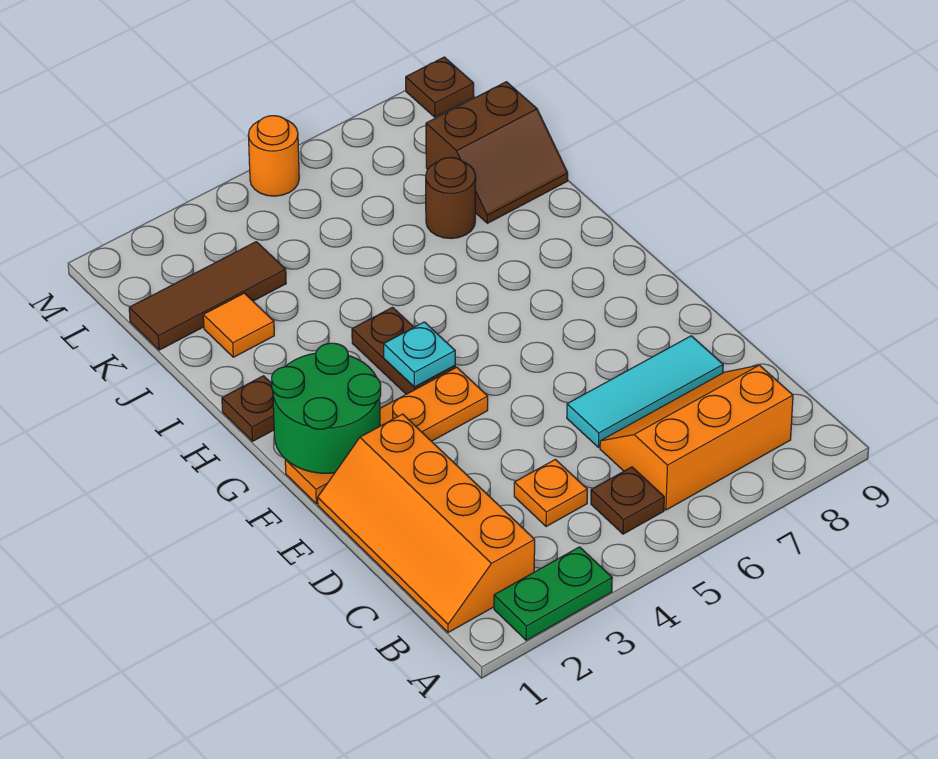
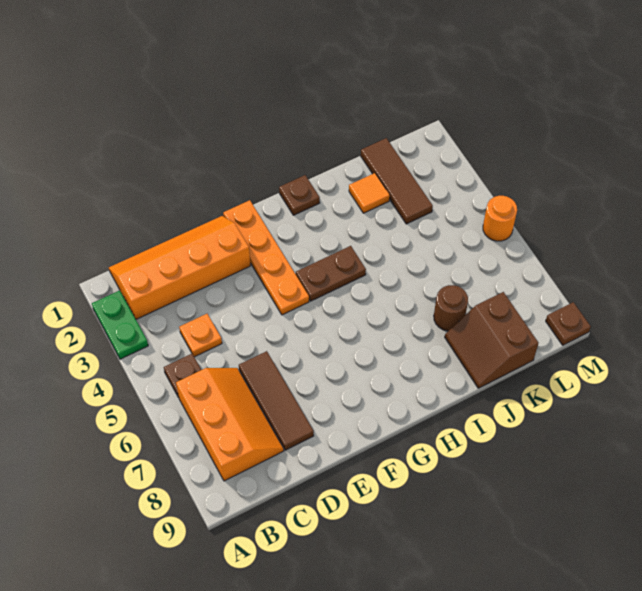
cyan tile D6:D8 level 1 -> brown tile D6:D8 level 1
green round brick F1:G2 level 2 -> none
cyan plate G4 level 2 -> none

